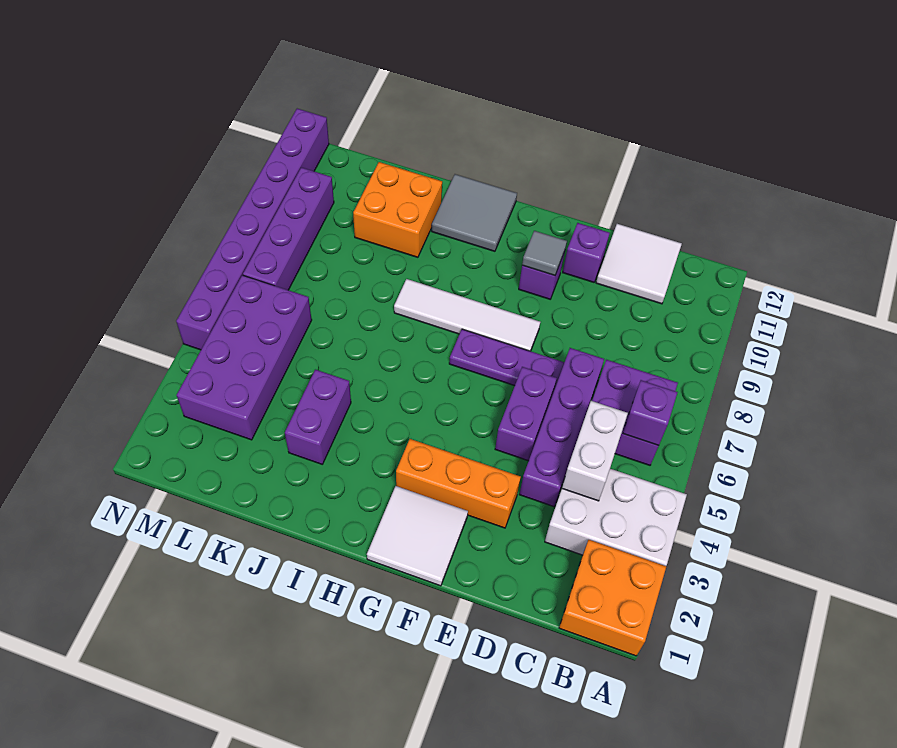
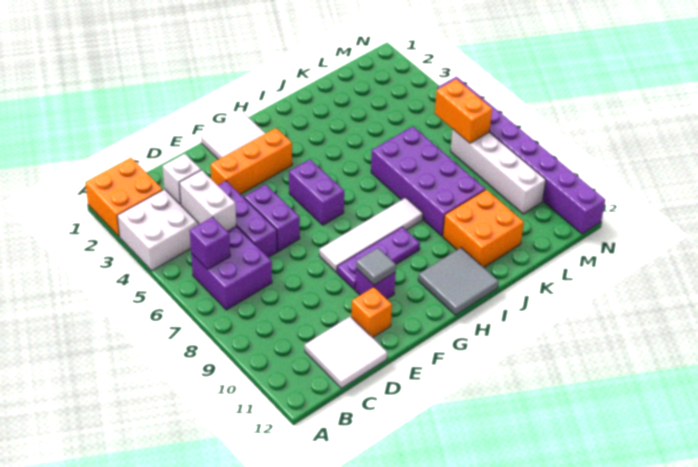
none -> white brick C3 level 2
purple brick D4:D7 level 1 -> purple brick D4:D6 level 1
purple plate E7:G7 level 1 -> purple plate F9:H9 level 1
purple brick E11 level 1 -> orange brick E11 level 1
purple brick J3:J4 level 1 -> purple brick G5:G6 level 1
purple brick L3:M6 level 1 -> purple brick J6:K9 level 1
none -> orange brick M6:M7 level 2
purple brick M7:M10 level 1 -> white brick M7:M10 level 1

